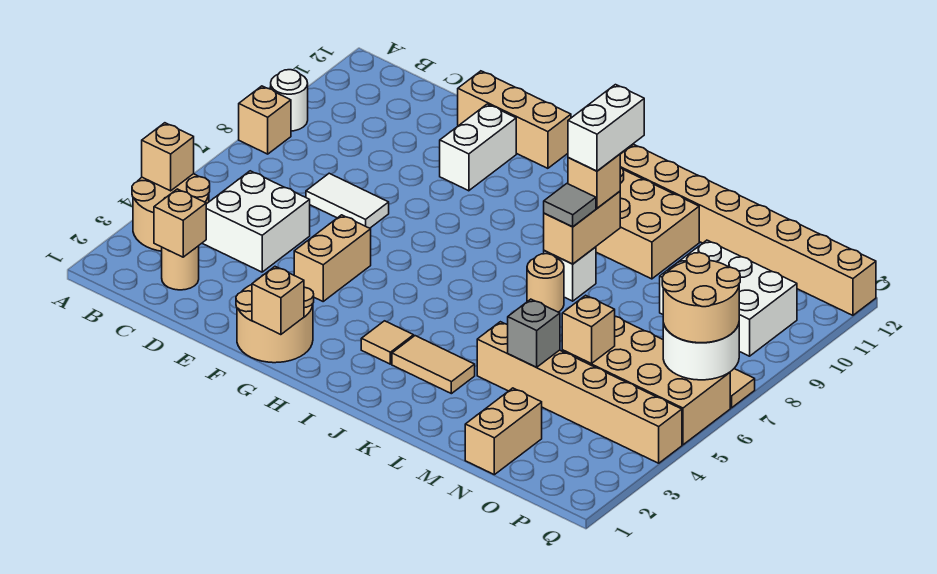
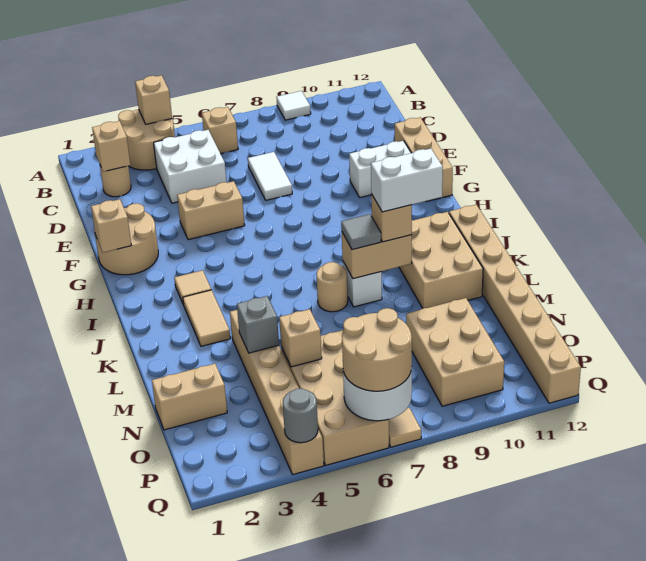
tan brick A8 level 1 -> tan brick B6 level 1
white round brick A9 level 1 -> white tile A9 level 1
white brick N9:P10 level 1 -> tan brick N9:P10 level 1
none -> grey round brick Q4 level 2

